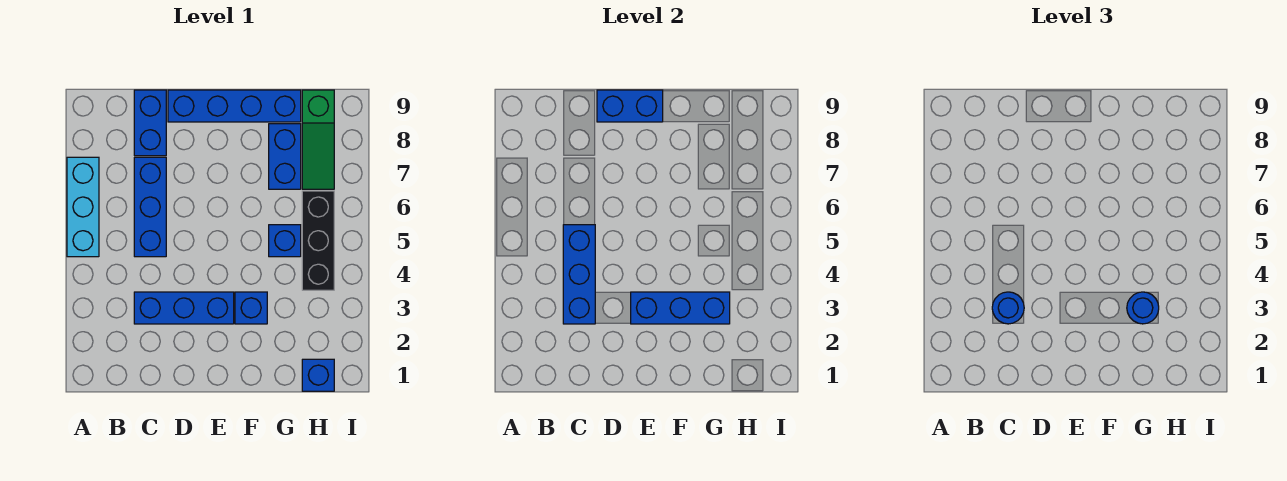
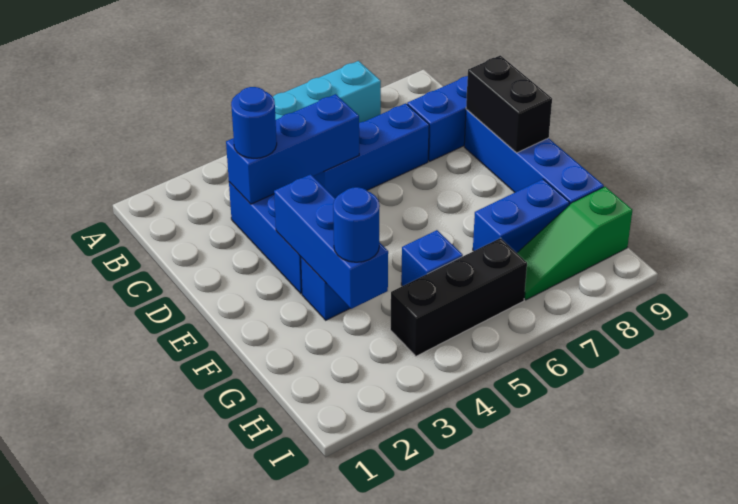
blue brick D9:E9 level 2 -> black brick D9:E9 level 2
blue brick H1 level 1 -> none

